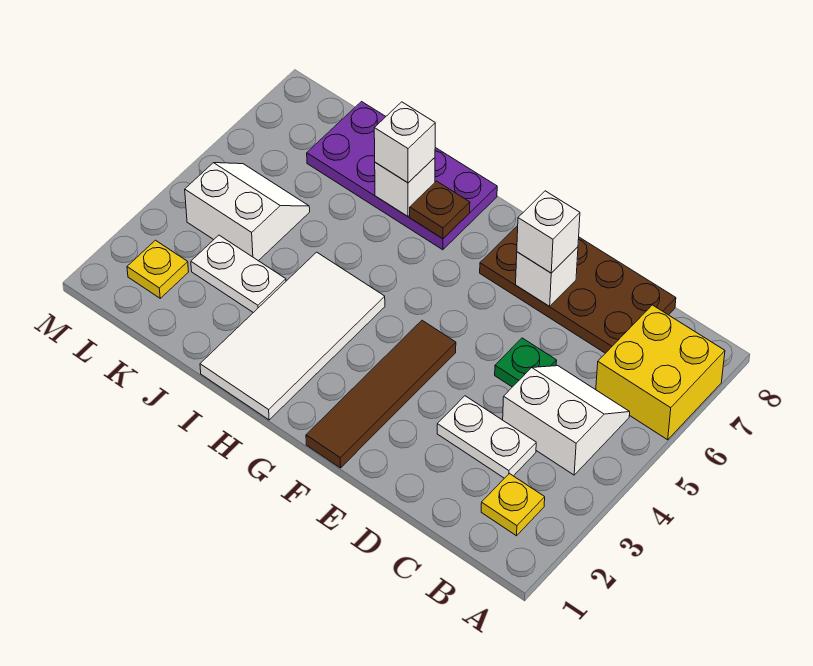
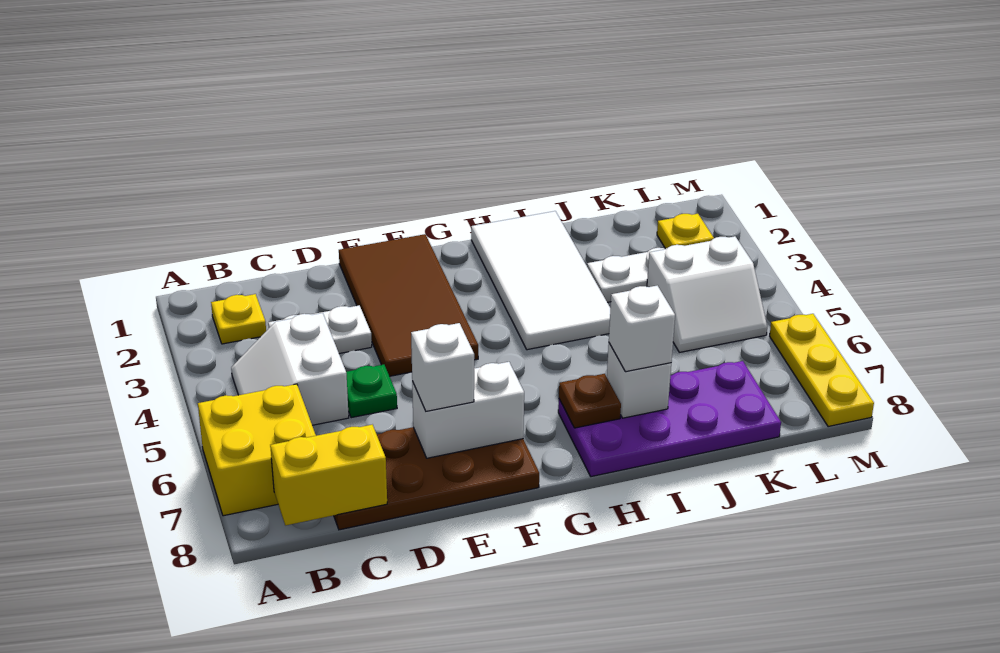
white slope B4:C5 level 1 top 4 -> white slope B4:C5 level 1 top C
none -> yellow brick B8:C8 level 2
white brick E7 level 2 -> white brick E7:F7 level 2
brown tile F1:F4 level 1 -> brown tile E1:F4 level 1
none -> yellow plate M6:M8 level 1

